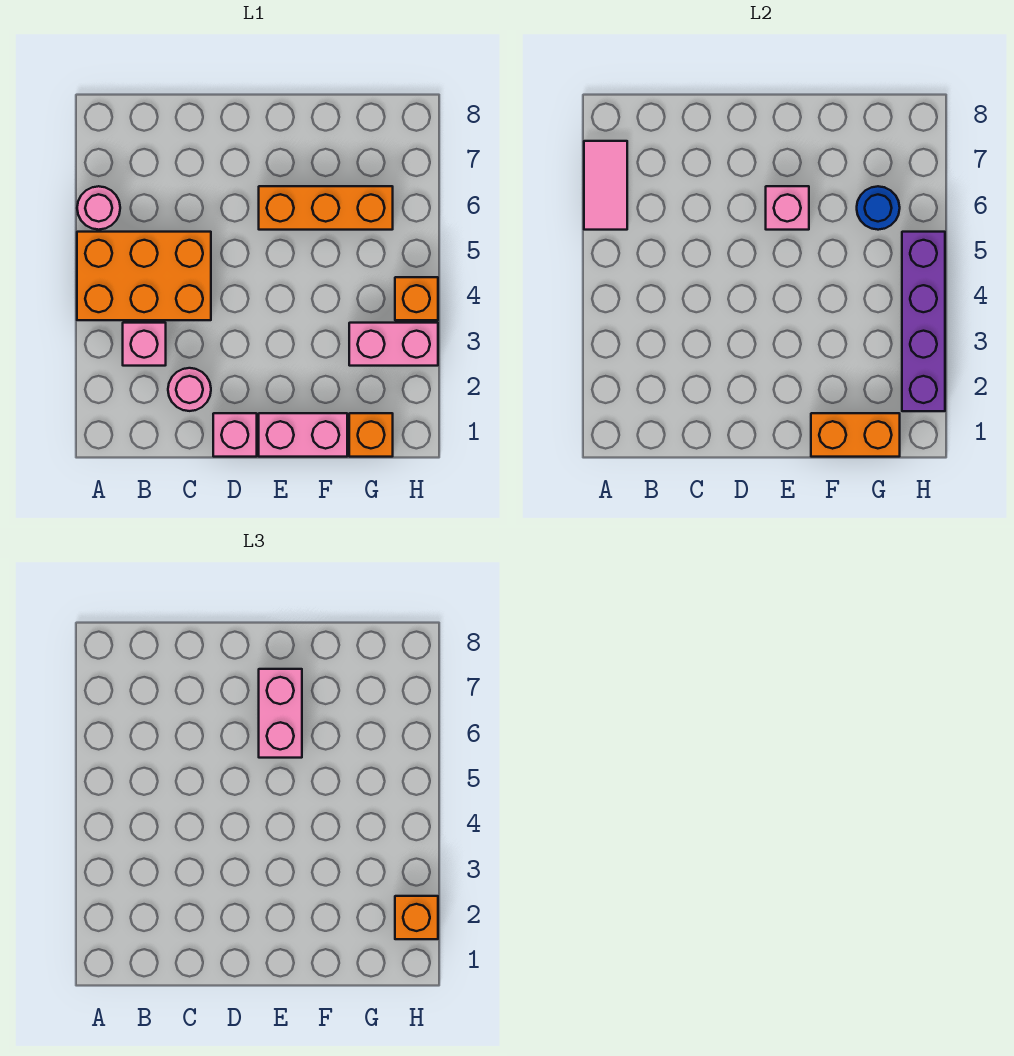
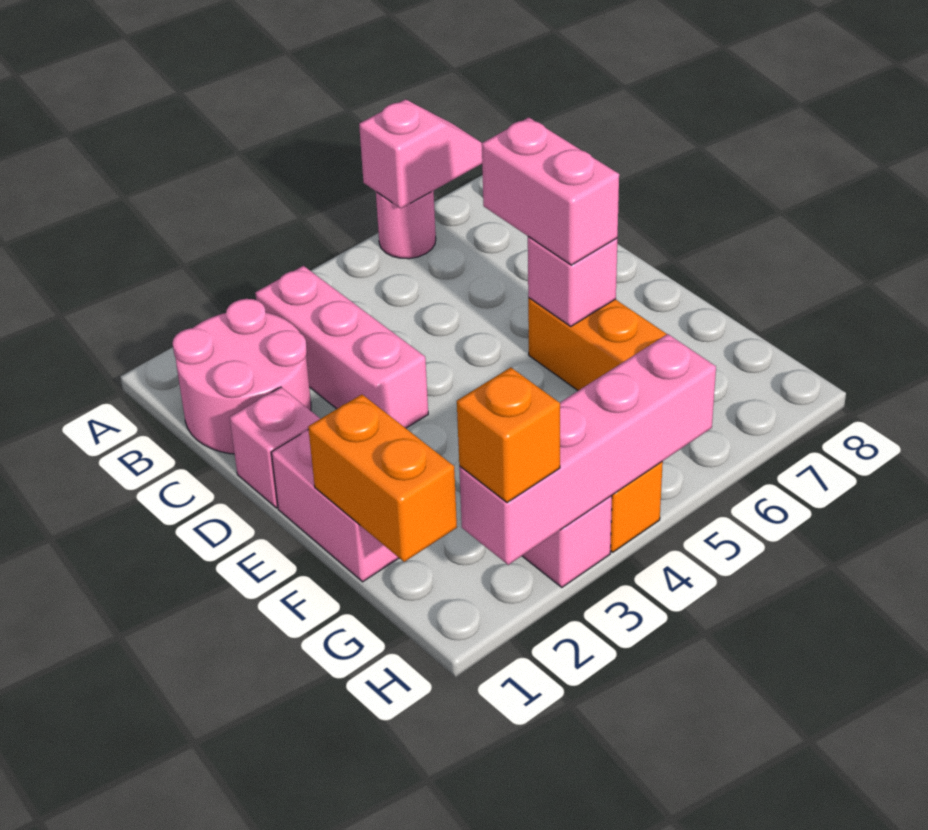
orange brick A4:C5 level 1 -> none
pink tile A6:A7 level 2 -> pink slope A6:A7 level 2 top 6
pink brick B3 level 1 -> pink brick B3:D3 level 1
pink round brick C2 level 1 -> pink round brick B1:C2 level 1
pink brick E6:E7 level 3 -> pink brick D6:E6 level 3
orange brick G1 level 1 -> none
blue round brick G6 level 2 -> none
purple brick H2:H5 level 2 -> pink brick H2:H5 level 2

